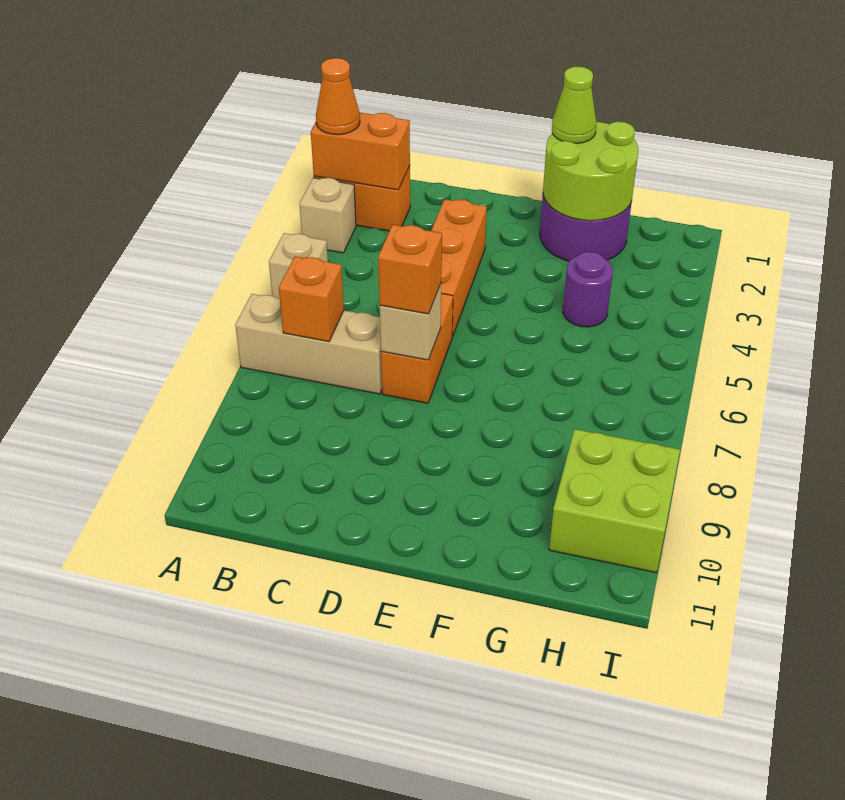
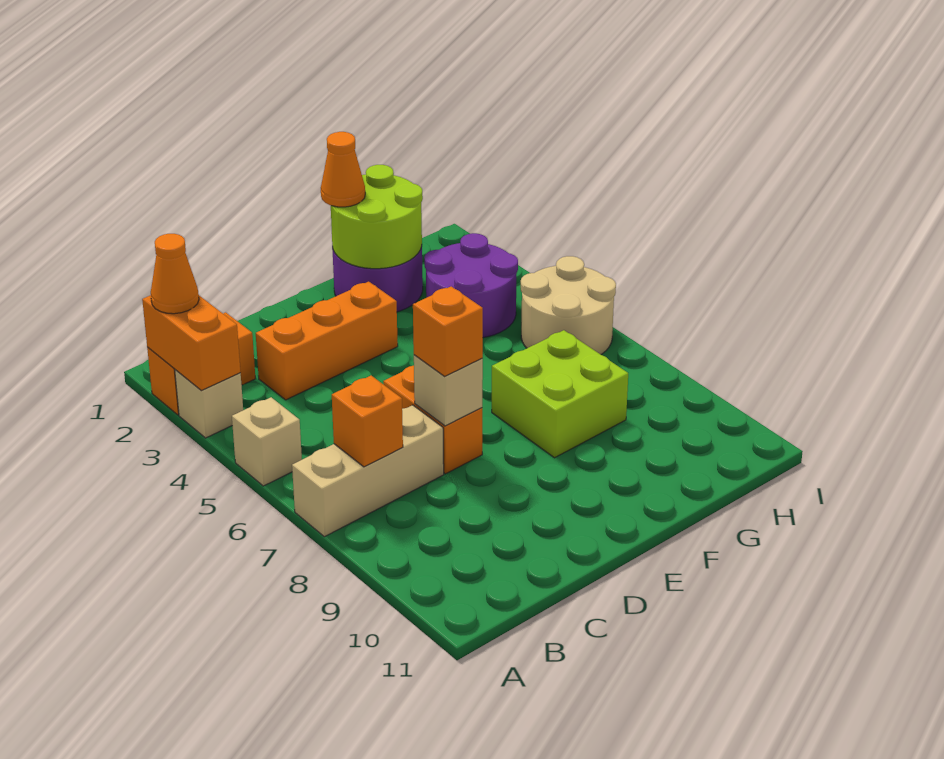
orange brick A2:B2 level 2 -> orange brick A2:A3 level 2
orange brick D3:D5 level 1 -> orange brick C3:E3 level 1
lime cone F1 level 3 -> orange cone F1 level 3
purple round brick G4 level 1 -> purple round brick G3:H4 level 1
none -> tan round brick H5:I6 level 1
lime brick H9:I10 level 1 -> lime brick F7:G8 level 1

